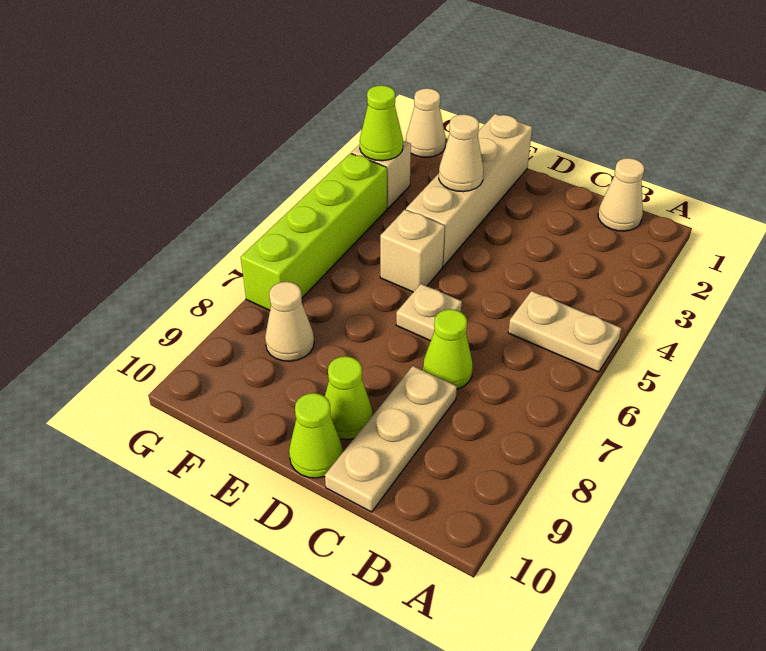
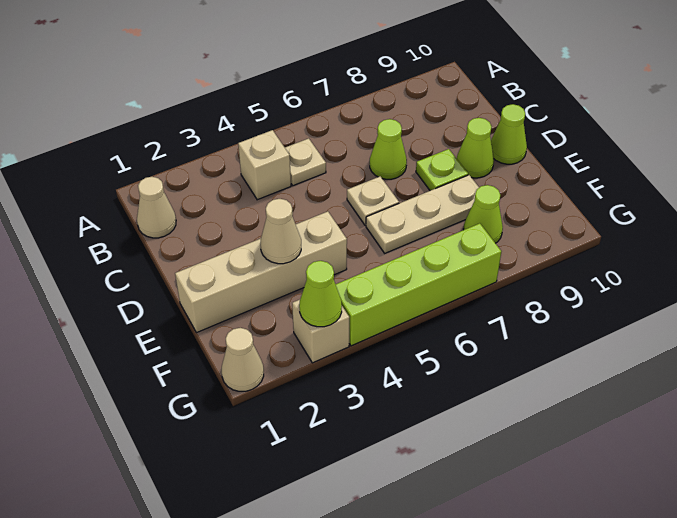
tan plate A5:B5 level 1 -> tan plate B5 level 1
tan plate C8:C10 level 1 -> tan plate E6:E8 level 1
none -> lime plate D8 level 1
tan brick E5 level 1 -> tan brick B4 level 1
tan cone F8 level 1 -> lime cone F8 level 1

